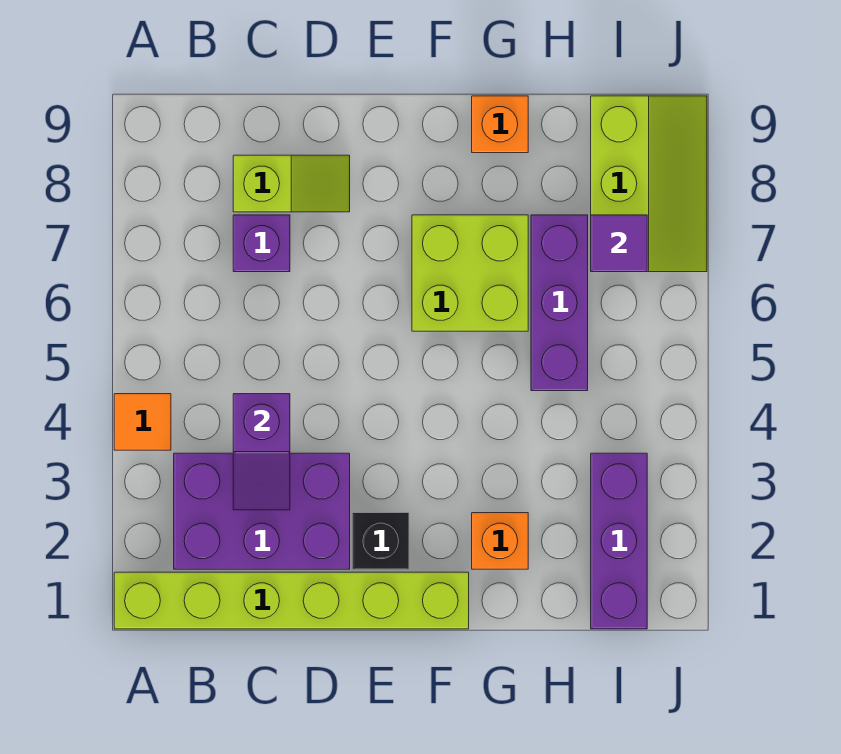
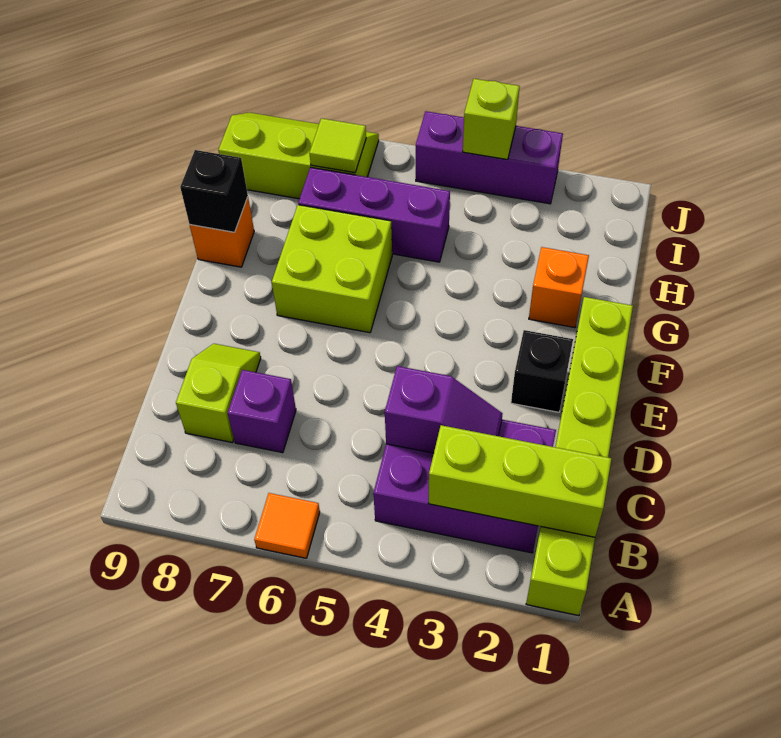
orange tile A4 level 1 -> orange tile A6 level 1
none -> lime brick B1:B3 level 2
purple brick B2:D3 level 1 -> purple brick B2:C4 level 1
none -> black brick G9 level 2
purple brick I1:I3 level 1 -> purple brick J3:J5 level 1
purple tile I7 level 2 -> lime tile I7 level 2
none -> lime brick J4 level 2

